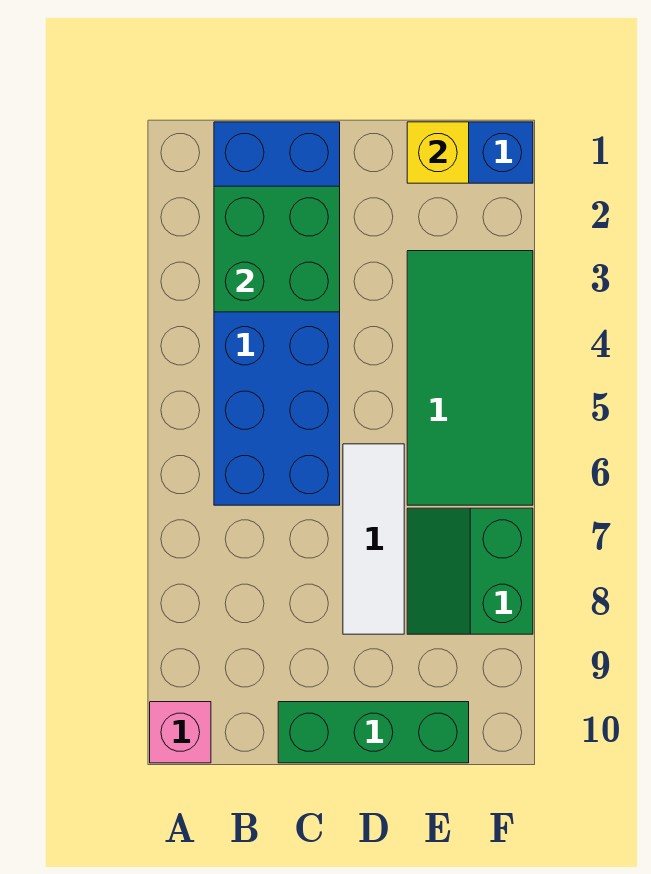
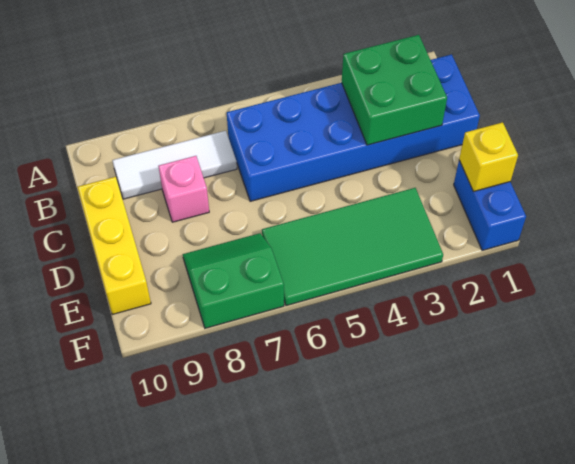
pink brick A10 level 1 -> pink brick C8 level 1
green brick C10:E10 level 1 -> yellow brick C10:E10 level 1
white tile D6:D8 level 1 -> white tile B7:B9 level 1

